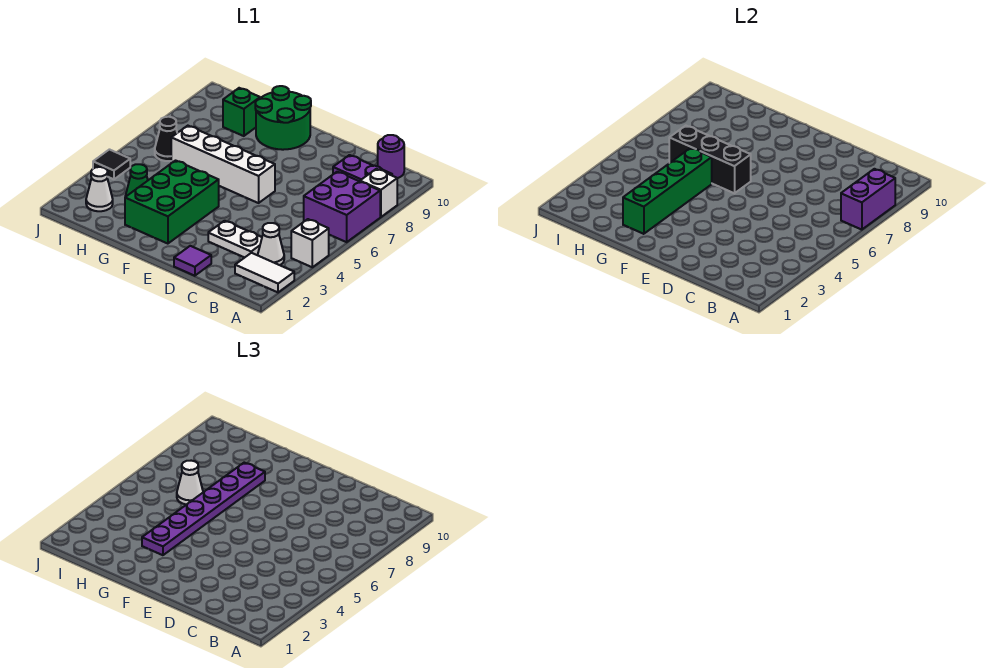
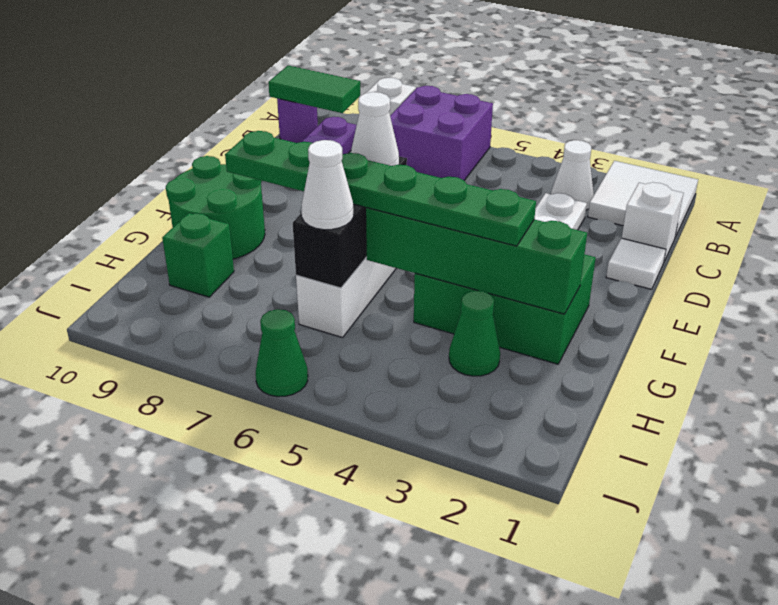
white tile A2:B2 level 1 -> white tile A1:B2 level 1
white brick A4 level 1 -> white brick C1 level 1
purple brick A7:A8 level 2 -> none
none -> green tile B9:B10 level 2
purple tile D1 level 1 -> white tile D1 level 1
purple plate G3:G8 level 3 -> green plate G3:G8 level 3
white cone I2 level 1 -> white cone F6 level 3
black cone I6 level 1 -> none
black tile J4 level 1 -> none
none -> green cone J6 level 1

